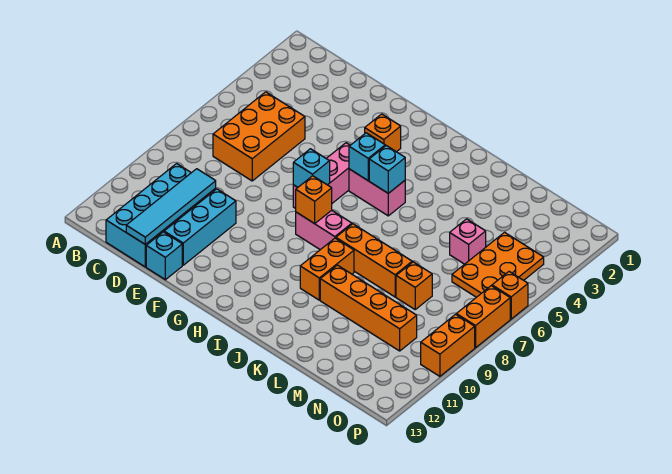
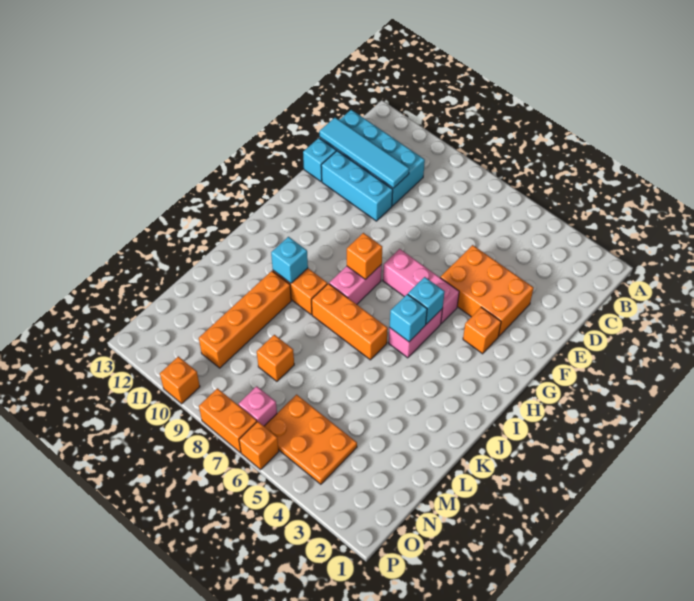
orange brick C5:D7 level 1 -> orange brick E3:F5 level 1
cyan brick G7 level 2 -> cyan brick J10 level 2
orange brick J8:L8 level 1 -> orange brick J6:J8 level 1
pink brick M5 level 1 -> pink brick O7 level 1
orange brick P9:P10 level 1 -> orange brick P10 level 1

